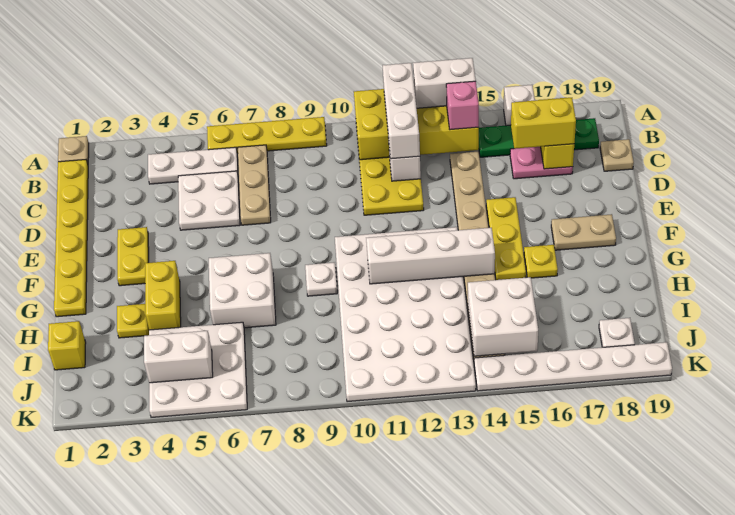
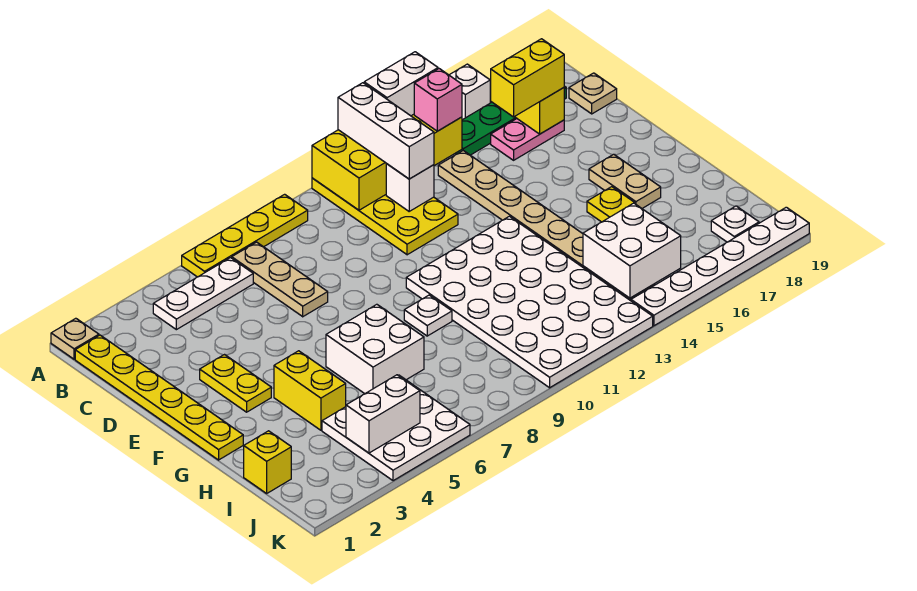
white plate C5:D6 level 1 -> none
yellow plate E15:G15 level 1 -> none
tan plate F17:F18 level 1 -> tan plate F17:G17 level 1
white brick G11:G14 level 2 -> none
yellow plate H3 level 1 -> none

